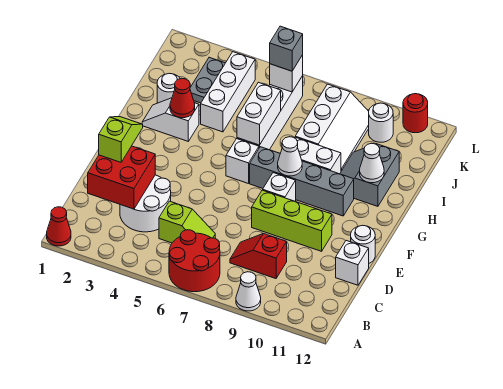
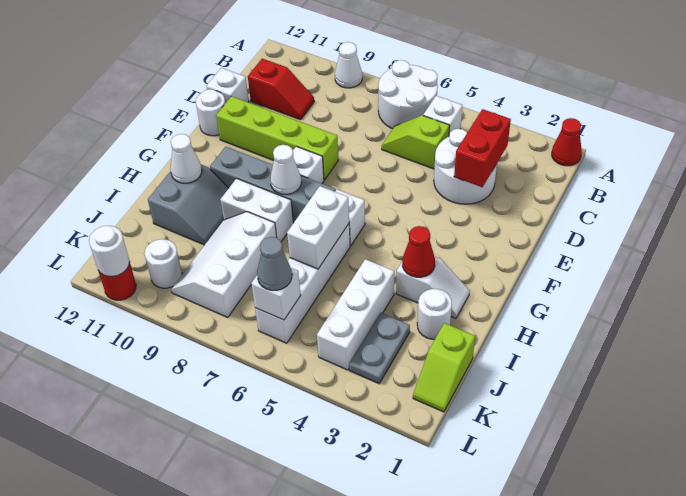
red round brick A6:B7 level 1 -> white round brick A6:B7 level 1
none -> white brick B5 level 1
red brick C2:D3 level 2 -> red brick C3:D3 level 2
red slope C8:C9 level 1 top 9 -> red slope C10:C11 level 1 top 11
lime slope D2:E2 level 3 top D -> lime slope J1:K1 level 1 top J
lime brick E8:E10 level 1 -> lime brick E8:E11 level 1
grey brick K6 level 3 -> grey cone K6 level 3
none -> white round brick L11 level 2

